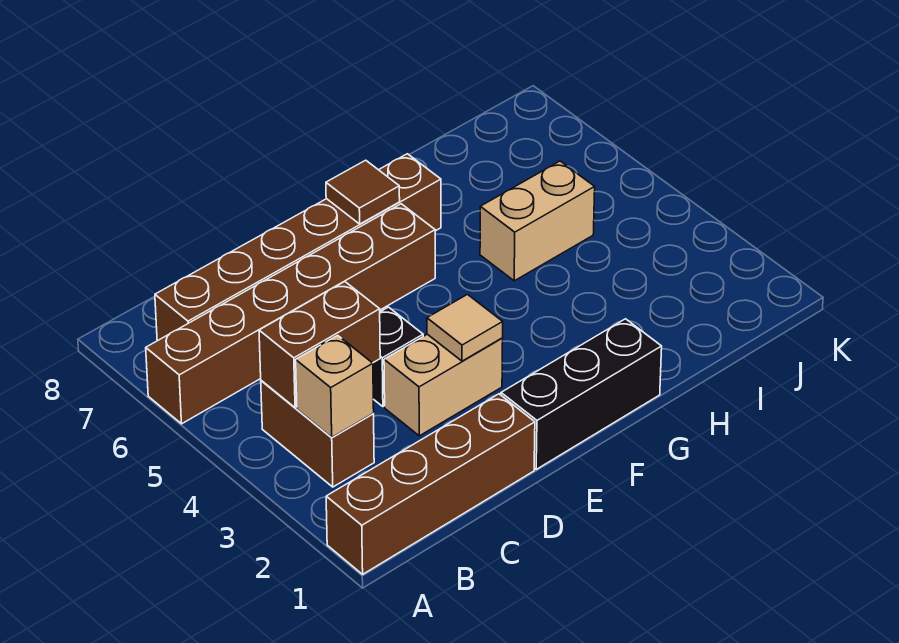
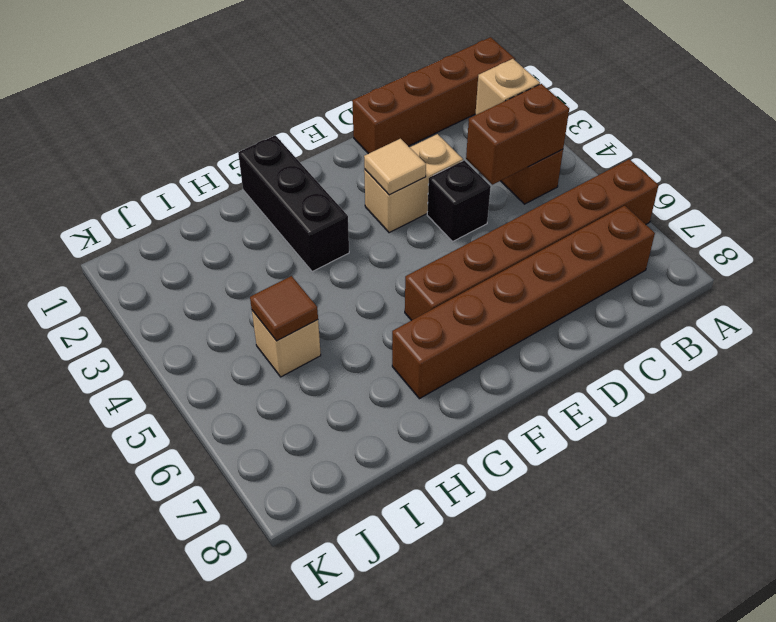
black brick E1:G1 level 1 -> black brick G1:G3 level 1
brown tile F7 level 2 -> brown tile I5 level 2
tan brick H5:I5 level 1 -> tan brick I5 level 1

